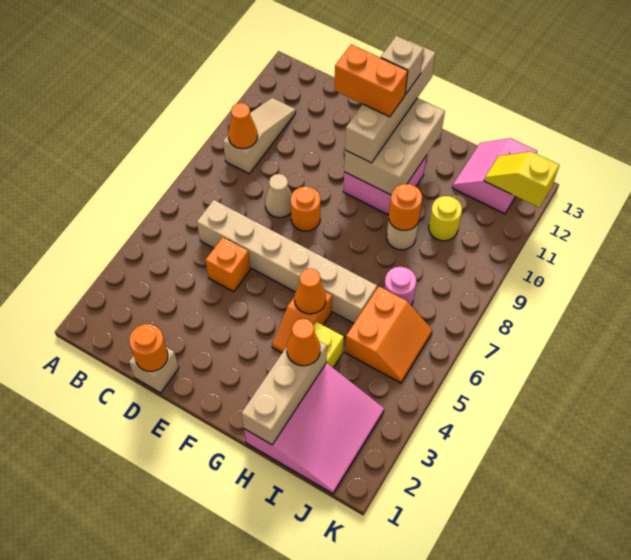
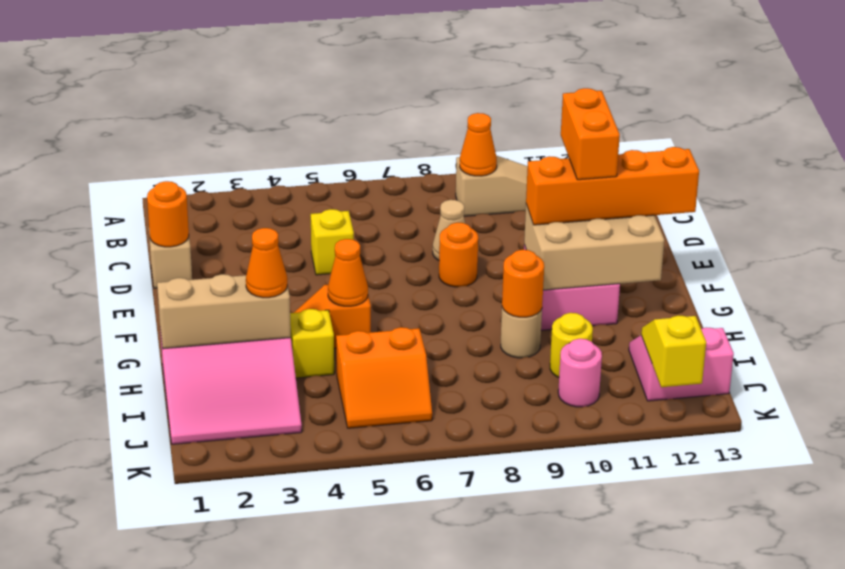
tan brick C6:H6 level 1 -> none
orange brick D5 level 1 -> yellow brick D5 level 1
tan brick F10:F13 level 3 -> orange brick F10:F13 level 3
tan brick F12 level 4 -> none
pink round brick I7 level 1 -> pink round brick J10 level 1

